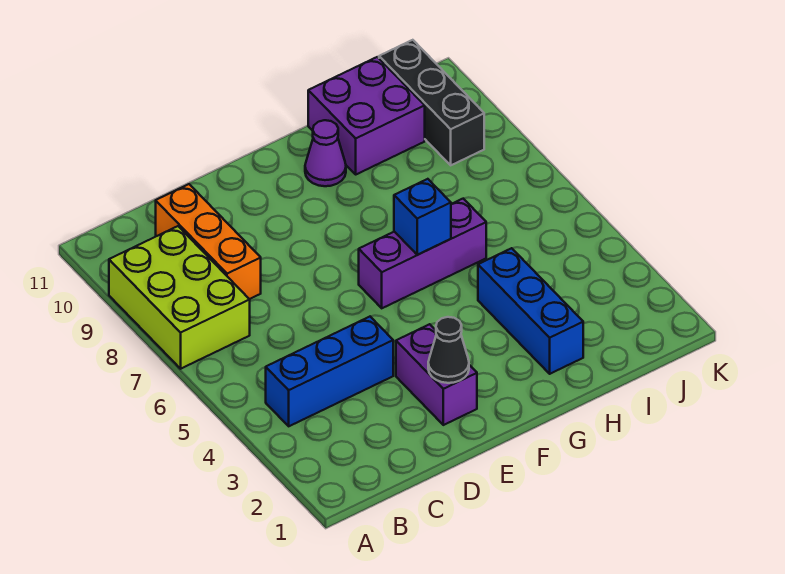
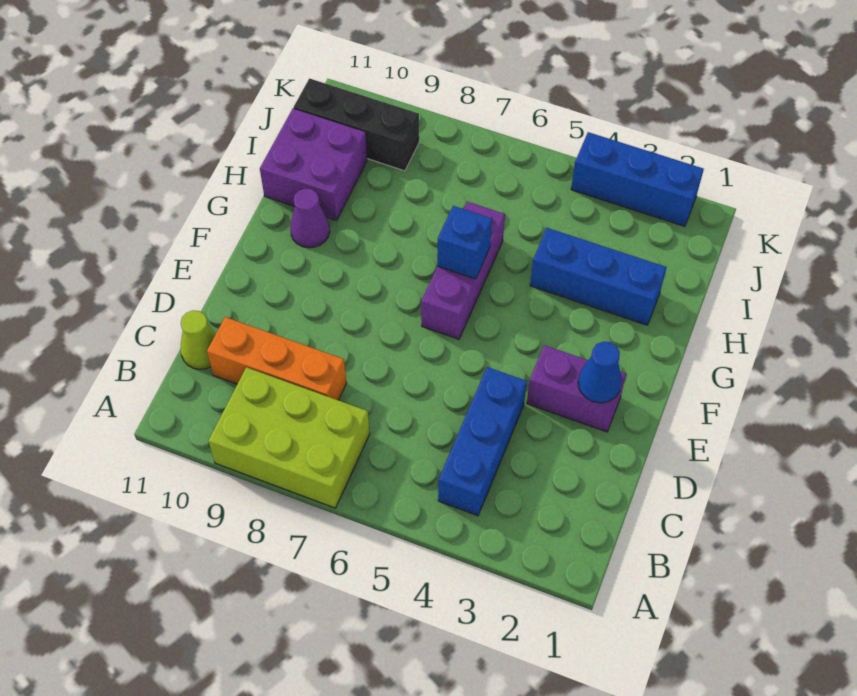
none -> lime cone C11 level 1
black cone E2 level 2 -> blue cone E2 level 2
none -> blue brick K2:K4 level 1

